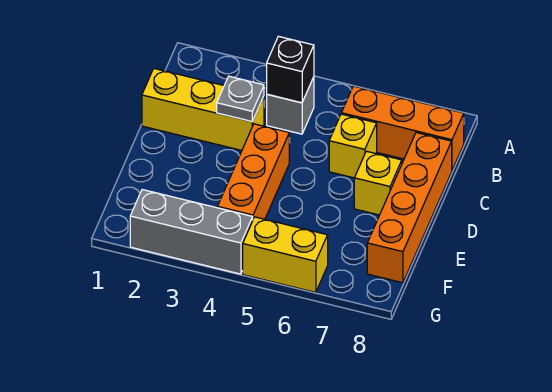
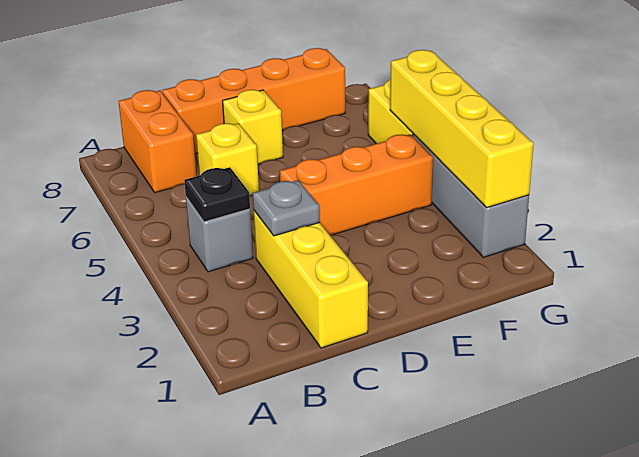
black brick B4 level 2 -> black plate B4 level 2
orange brick B6:B8 level 1 -> orange brick B7:B8 level 1
none -> yellow brick G2:G5 level 2

